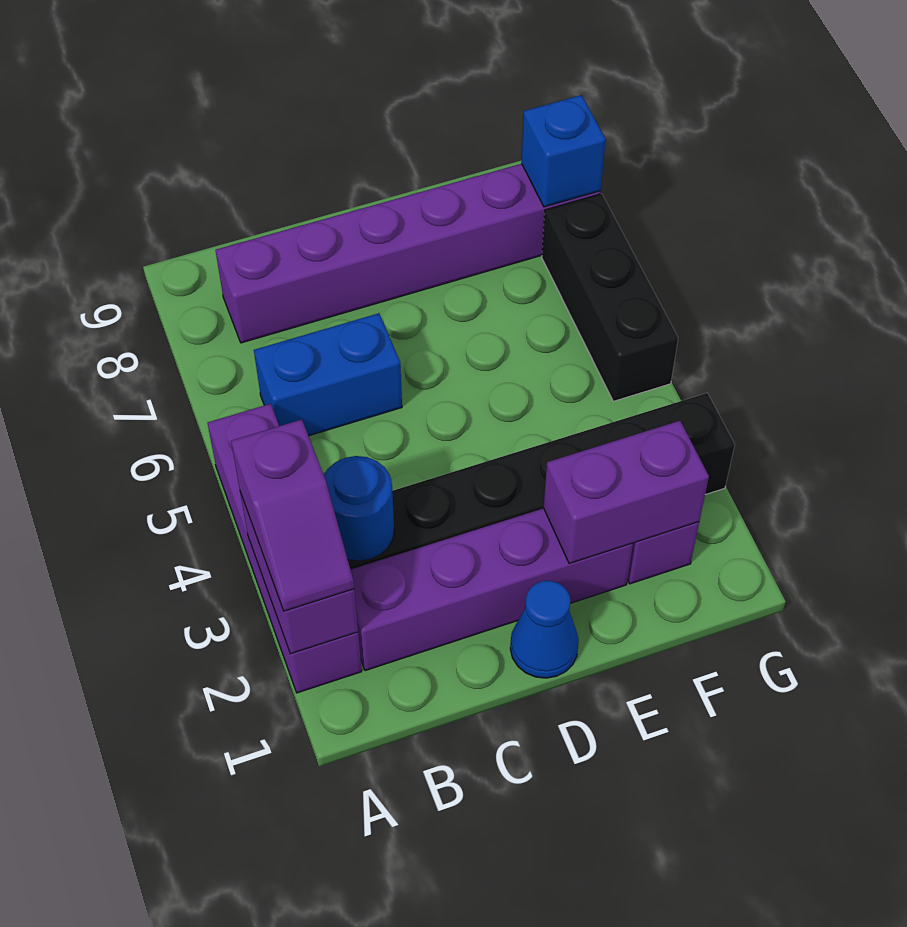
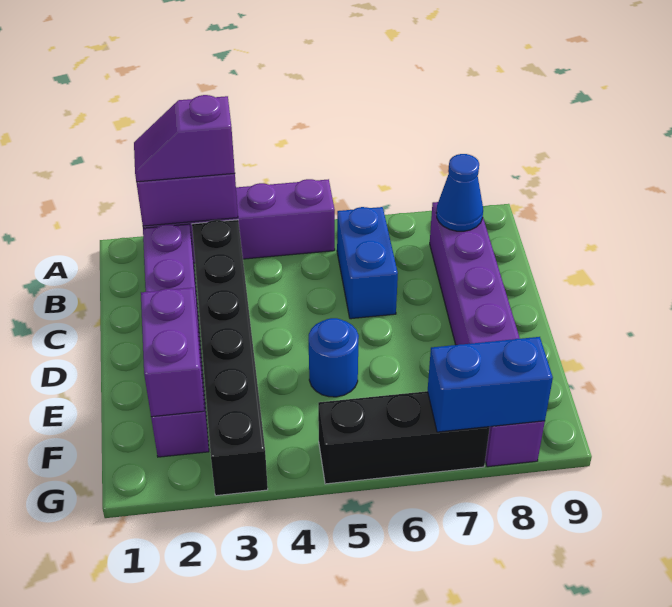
blue round brick B3 level 2 -> blue round brick E5 level 1
blue cone D1 level 1 -> blue cone B8 level 2
blue brick G8 level 2 -> blue brick G7:G8 level 2

